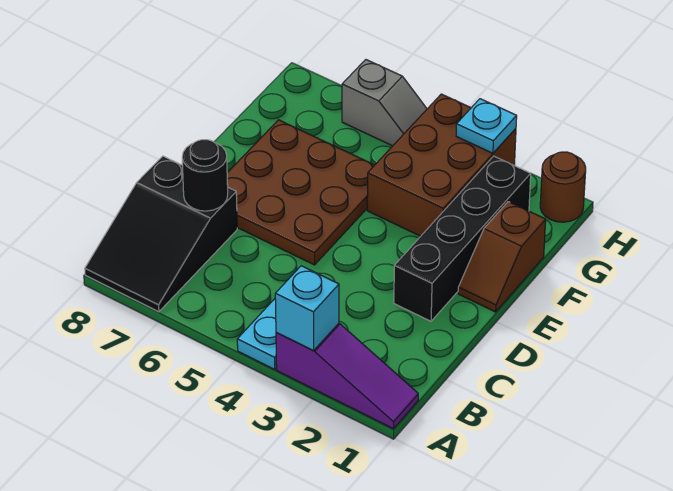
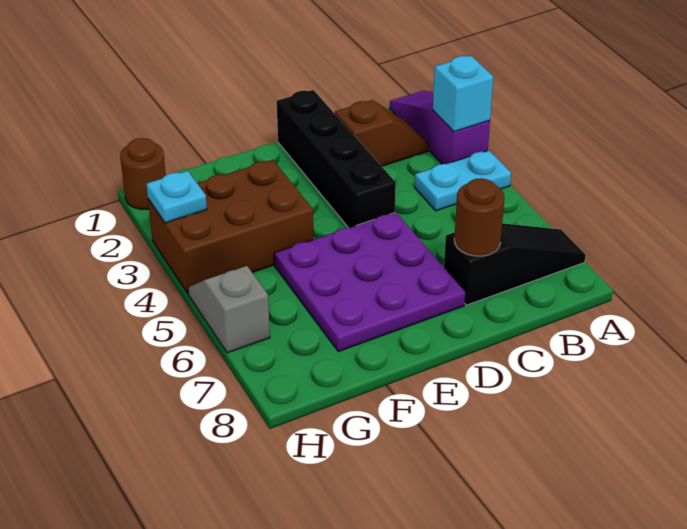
black slope A7:C8 level 1 top C -> black slope A7:C7 level 1 top C
black round brick C7 level 2 -> brown round brick C7 level 2
black brick D2:G2 level 1 -> black brick D1:D4 level 1
brown plate D5:F7 level 1 -> purple plate D5:F7 level 1
brown slope E1:F1 level 1 top F -> brown slope B2:C2 level 1 top C

